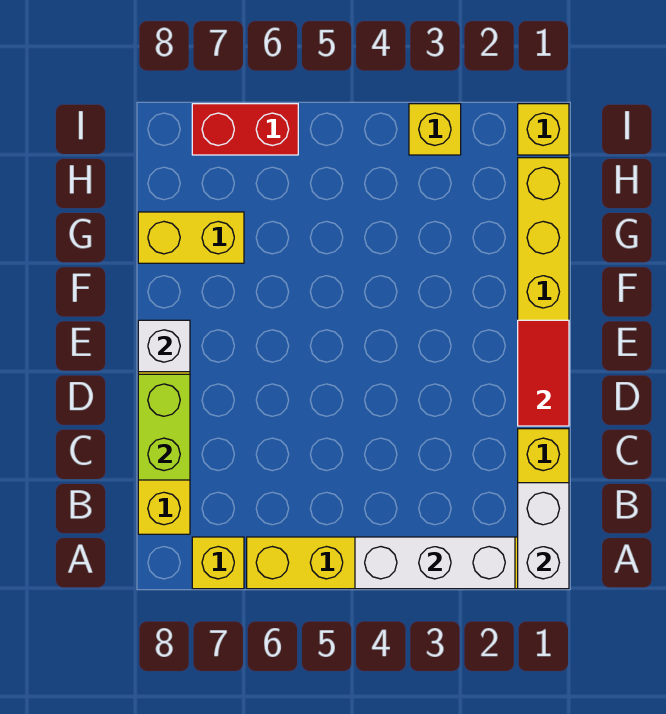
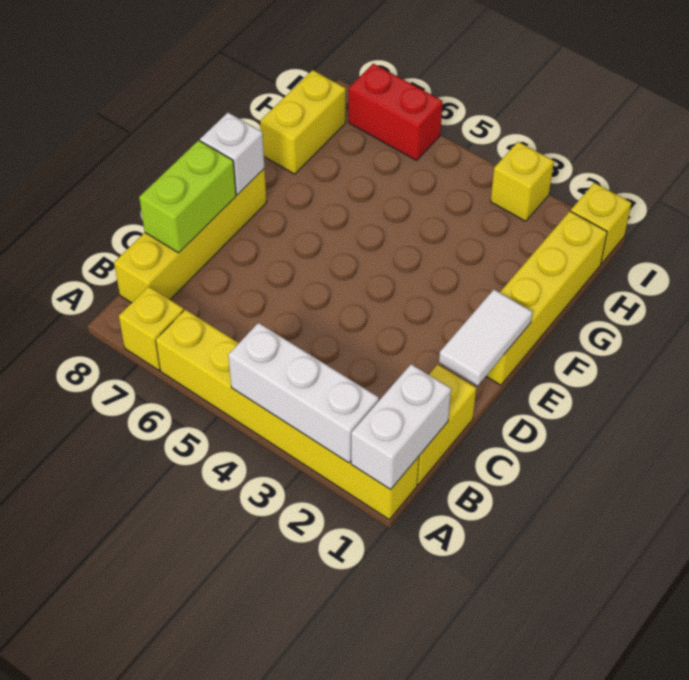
red tile D1:E1 level 2 -> white tile D1:E1 level 2
yellow brick G7:G8 level 1 -> yellow brick G8:H8 level 1

